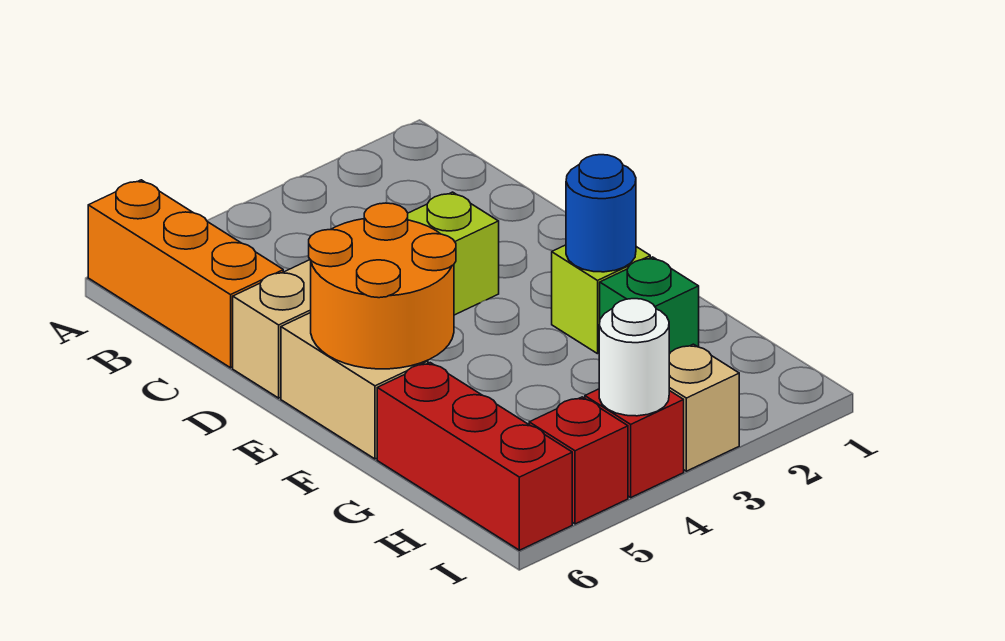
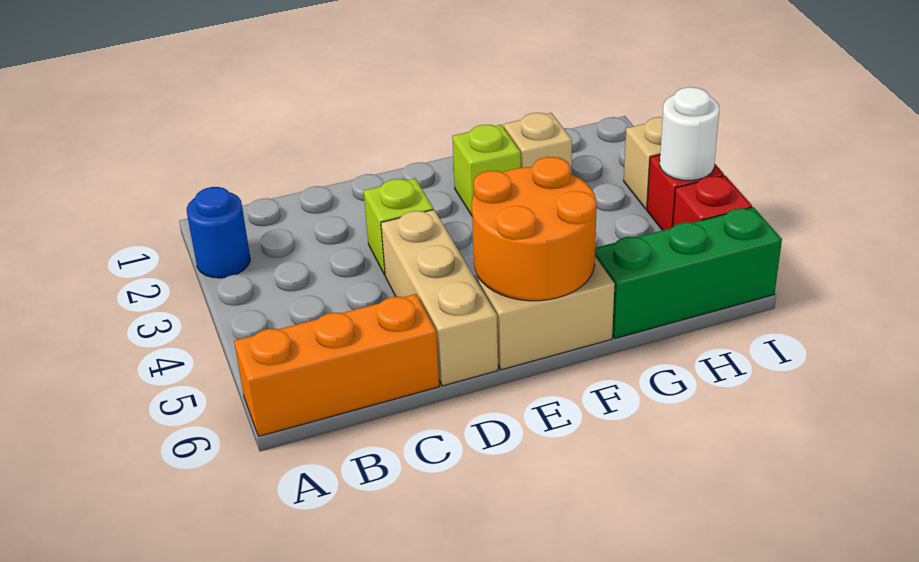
blue round brick F2 level 2 -> blue round brick A2 level 1
green brick G2 level 1 -> tan brick G2 level 1
red brick G6:I6 level 1 -> green brick G6:I6 level 1

